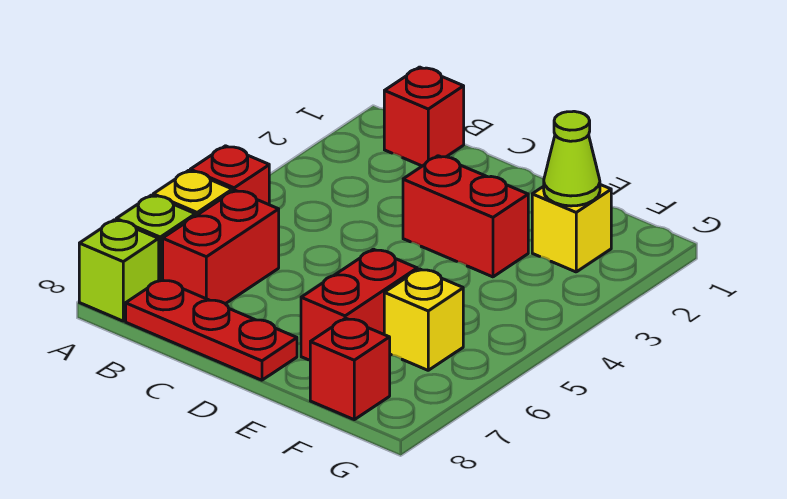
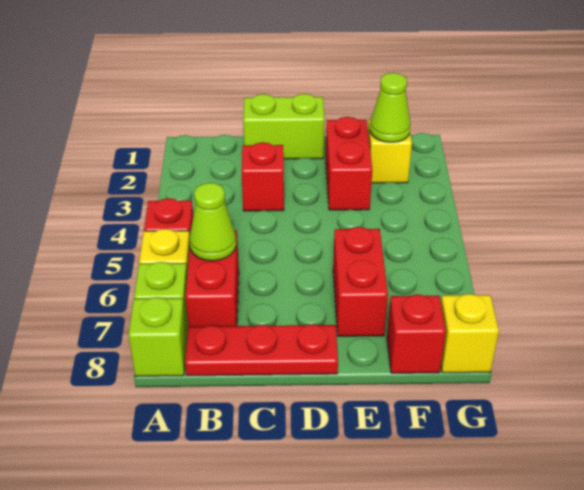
red brick B1 level 1 -> red brick C3 level 1
none -> lime cone B6 level 2
none -> lime brick C1:D1 level 1
red brick D3:E3 level 1 -> red brick E2:E3 level 1
yellow brick F6 level 1 -> yellow brick G8 level 1

